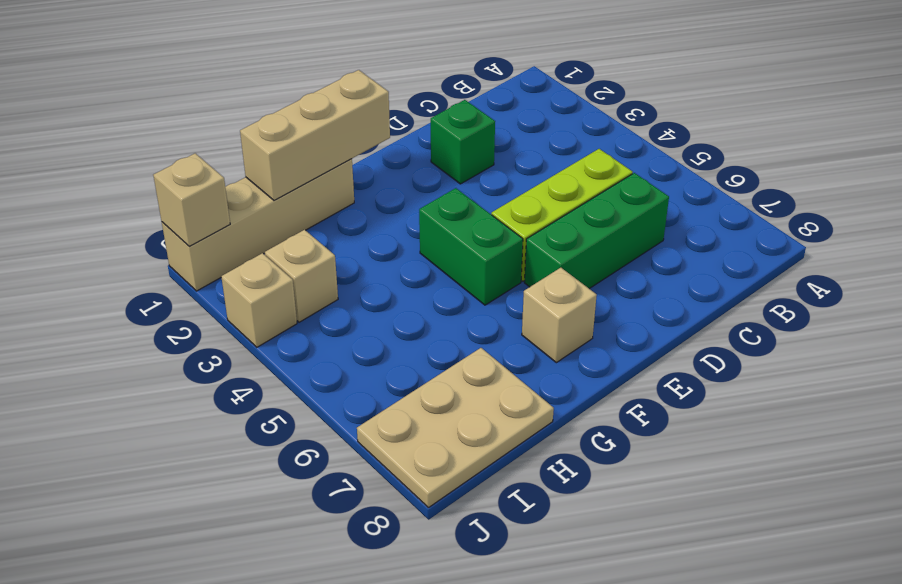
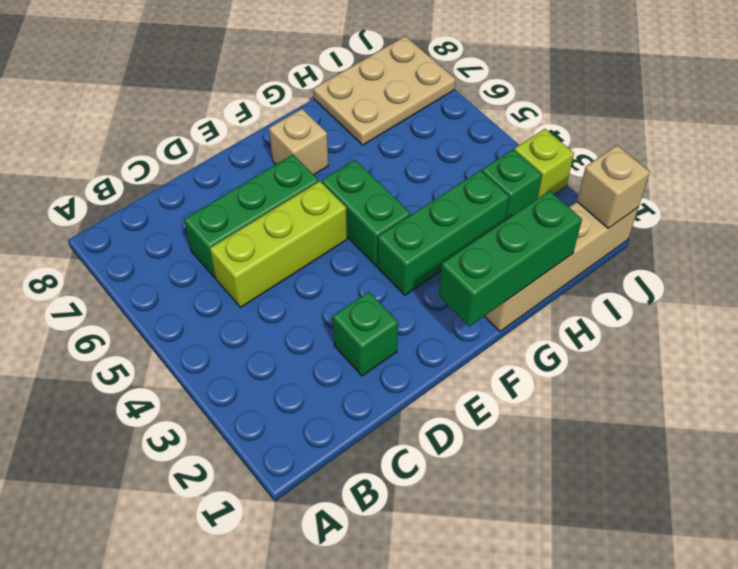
tan brick F1:H1 level 2 -> green brick F1:H1 level 2
none -> green brick F3:H3 level 1
tan brick I3 level 1 -> green brick I3 level 1
tan brick J3 level 1 -> lime brick J3 level 1

